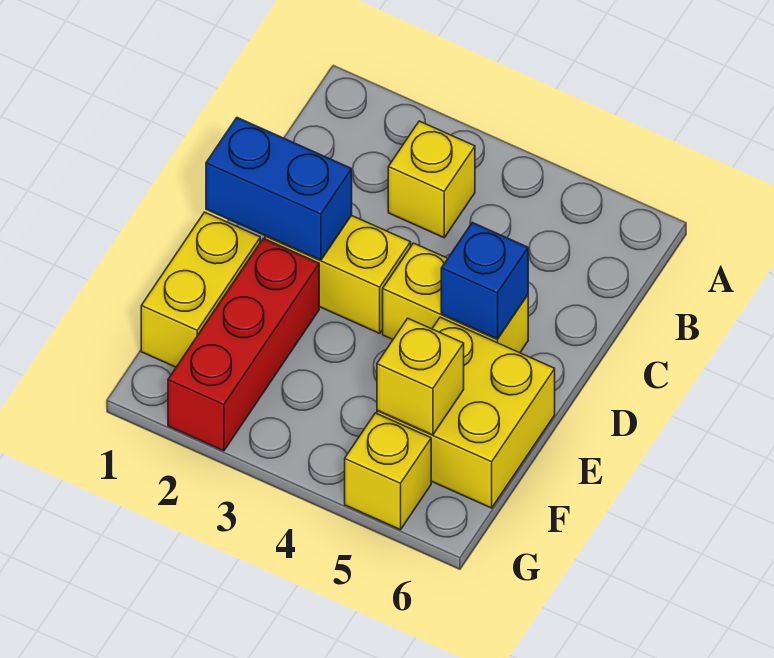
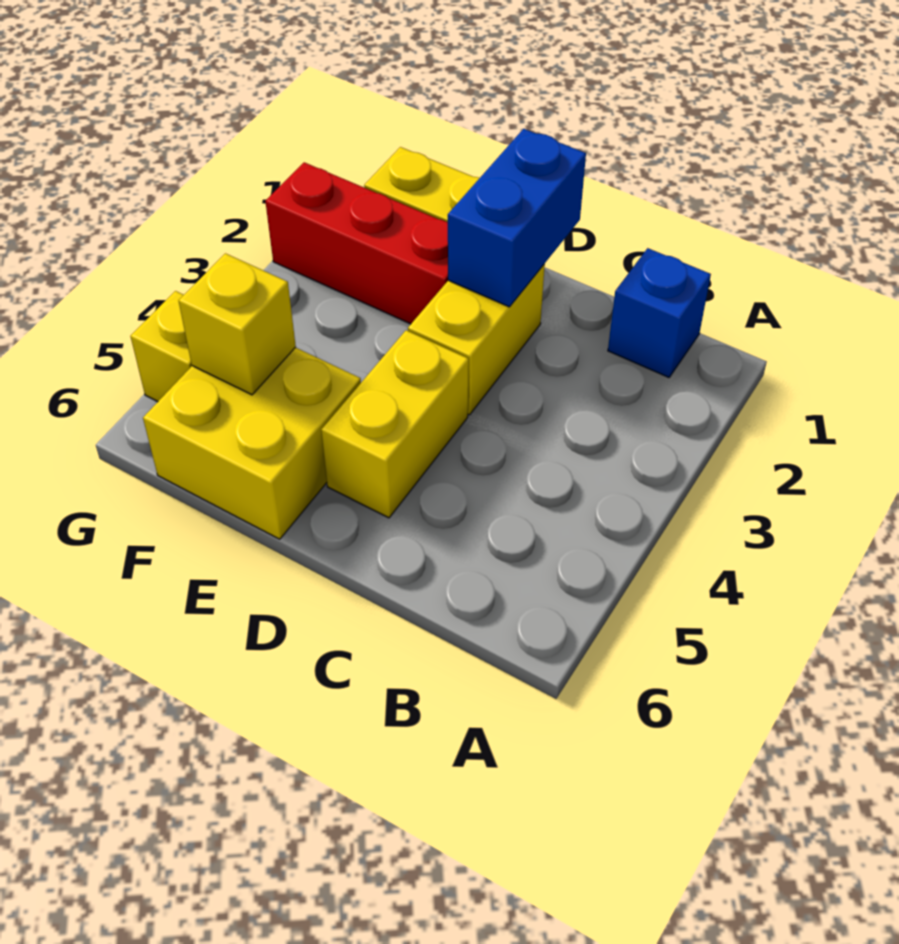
yellow brick B3 level 1 -> none
blue brick D5 level 2 -> blue brick B1 level 1

